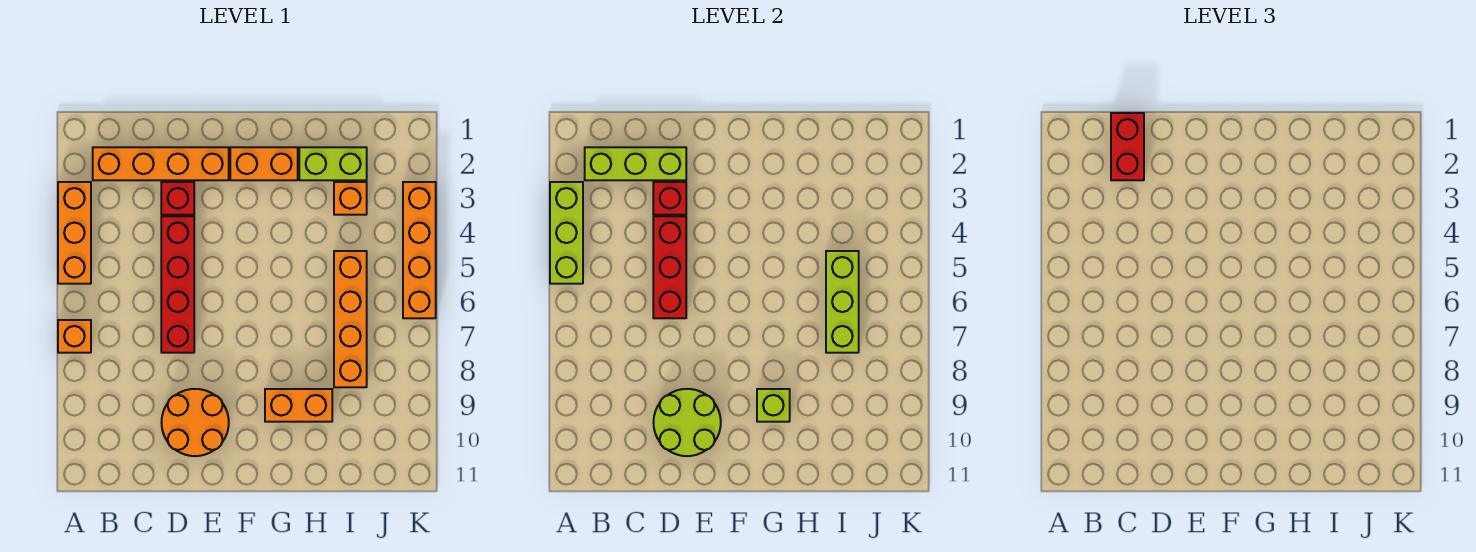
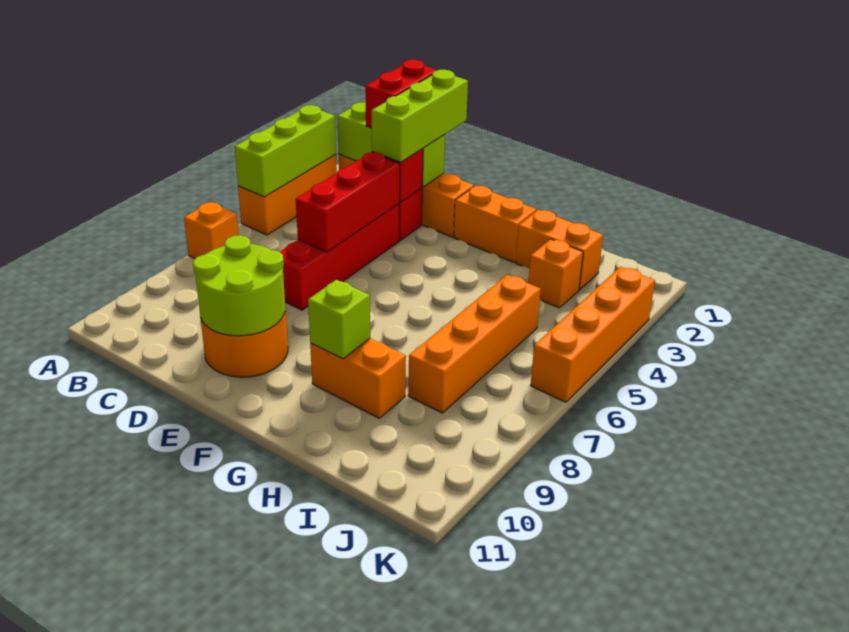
lime brick H2:I2 level 1 -> orange brick H2:I2 level 1
lime brick I5:I7 level 2 -> lime brick D1:D3 level 3

